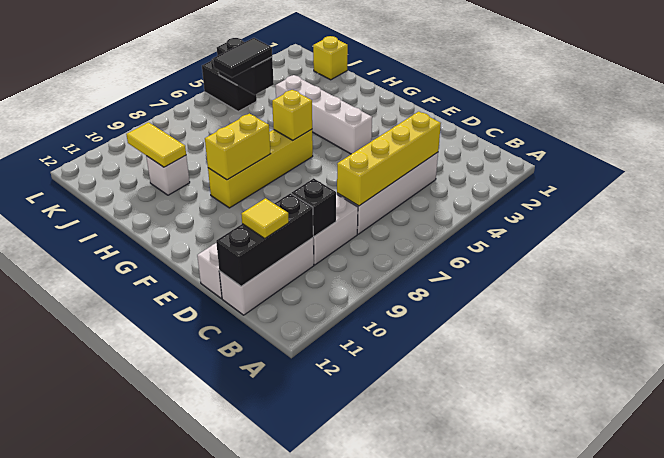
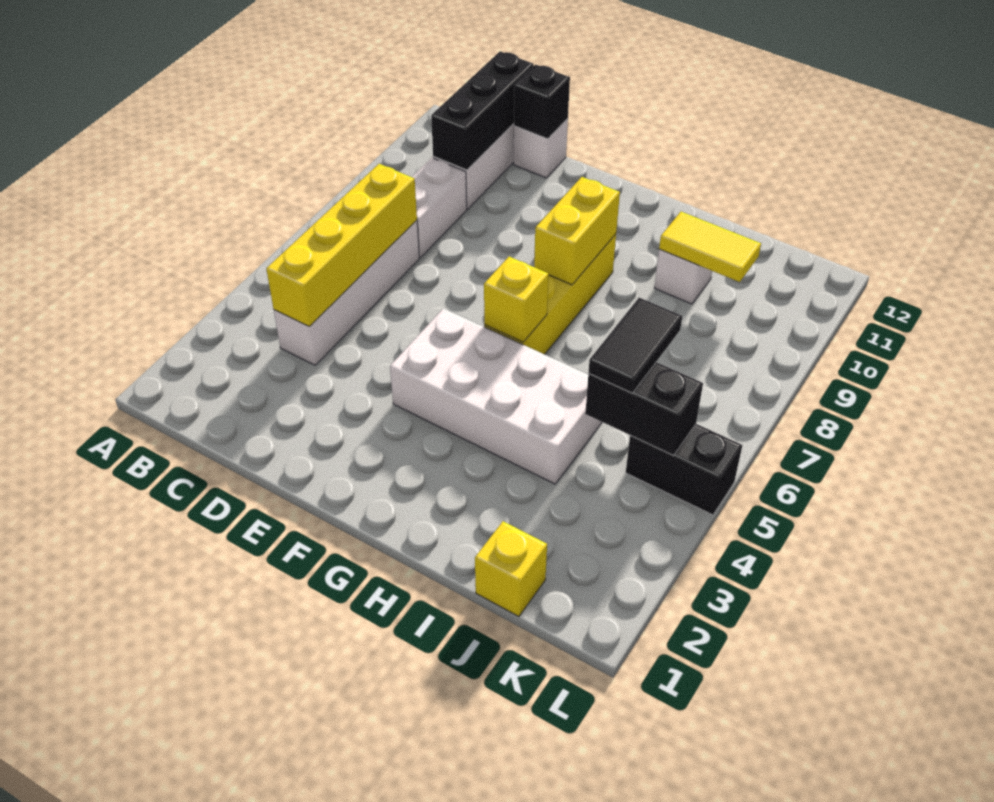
black brick C9 level 2 -> black brick D12 level 2
yellow tile C11 level 3 -> none
white brick F4:I4 level 1 -> white brick F4:I5 level 1

